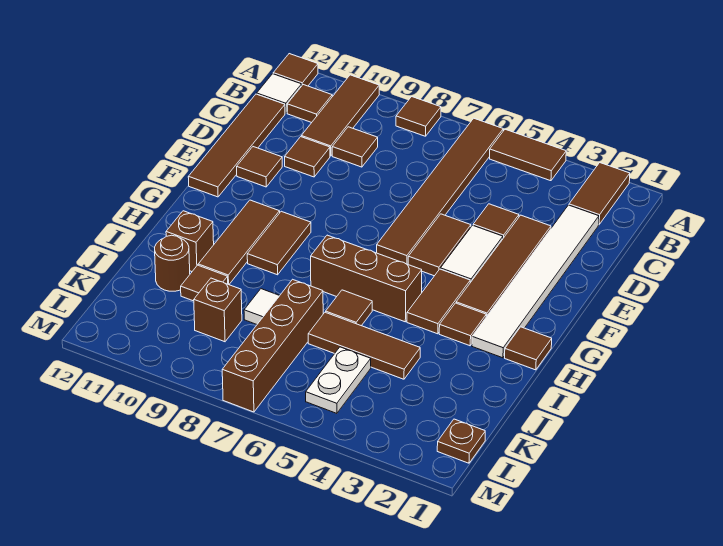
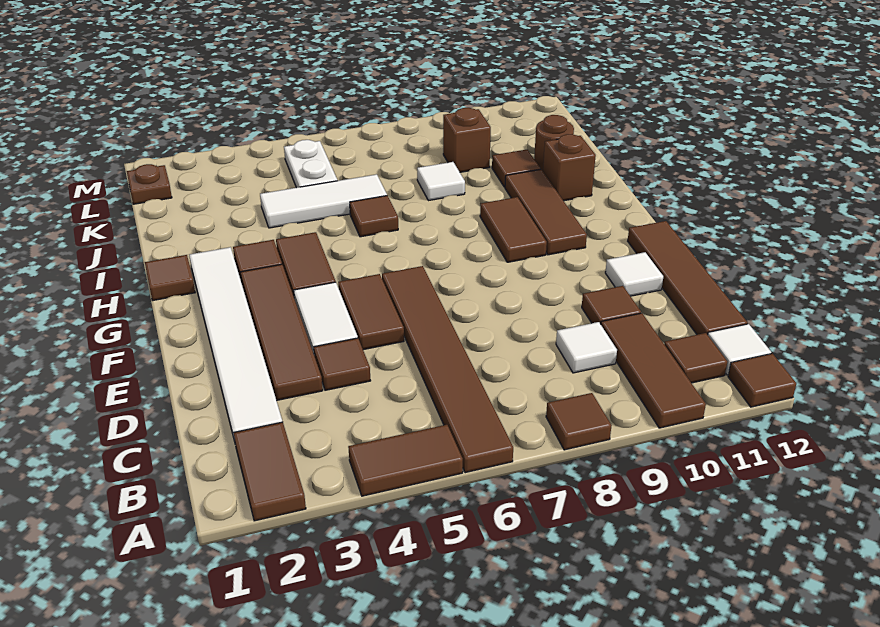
brown tile C9 level 1 -> white tile C9 level 1
brown tile E11 level 1 -> white tile E11 level 1
brown brick H5:H7 level 1 -> none
brown tile J4:J6 level 1 -> white tile J4:J6 level 1
brown brick J7:M7 level 1 -> none

